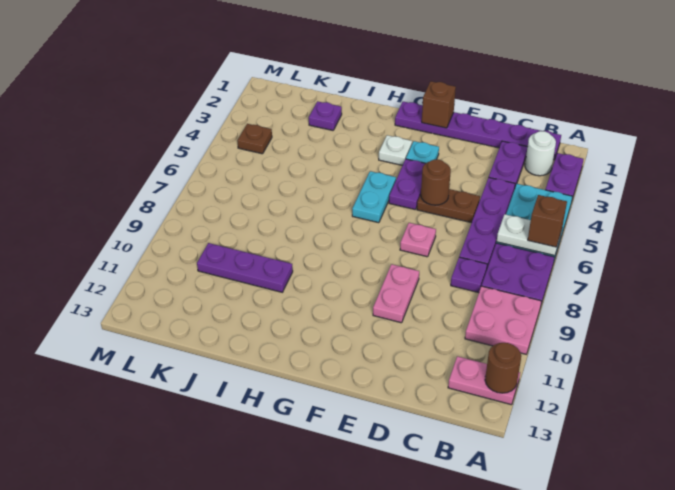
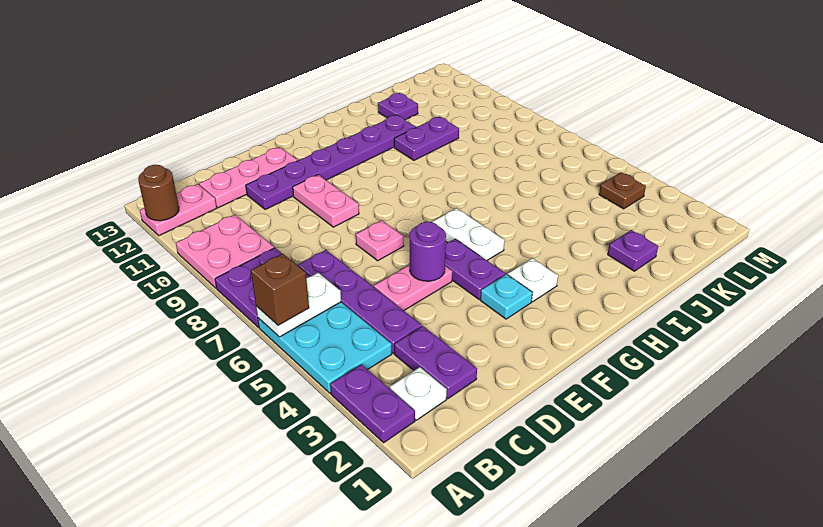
purple plate B1:G1 level 1 -> purple plate D11:I11 level 1
white round brick B2 level 1 -> white plate B2 level 1
purple plate C8 level 1 -> purple plate J12 level 1
none -> pink plate C12:E12 level 1
brown plate D5:E5 level 1 -> pink plate D5:E5 level 1
brown round brick E5 level 2 -> purple round brick E5 level 2
brown brick F1 level 2 -> none
cyan plate G5:G6 level 1 -> white plate G5:G6 level 1
purple plate I10:K10 level 1 -> purple plate I10:J10 level 1

